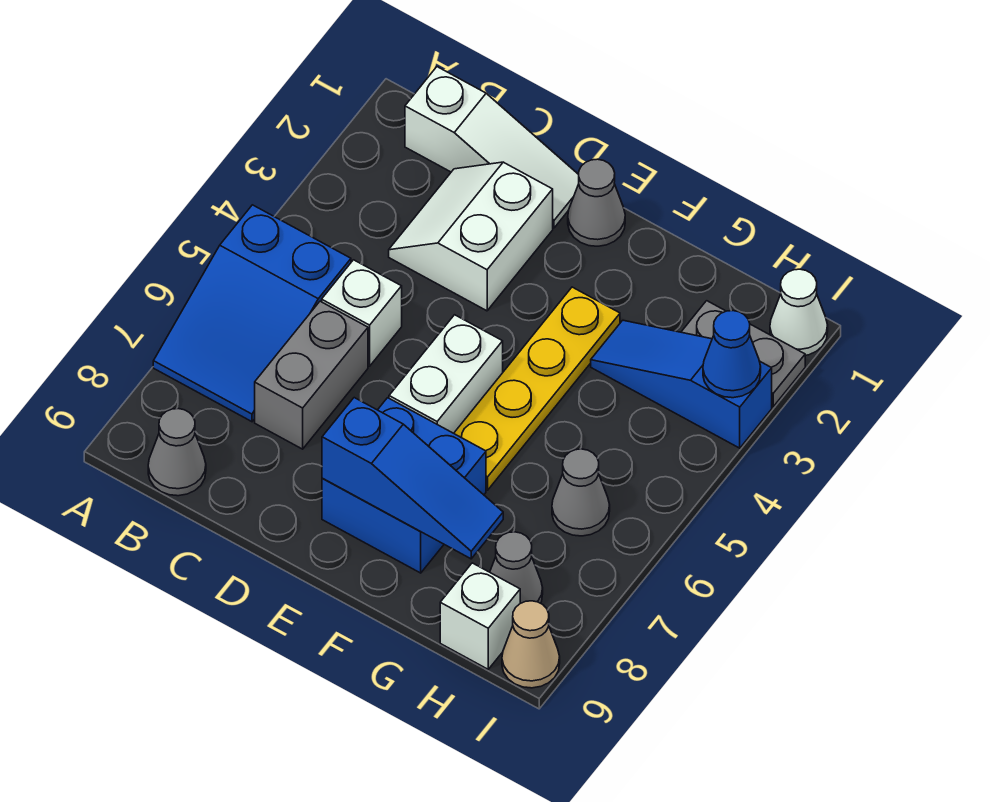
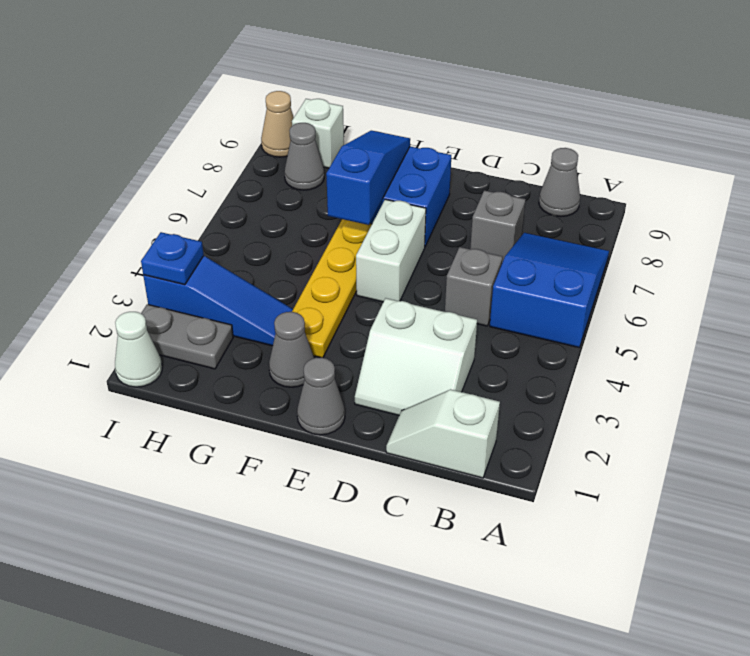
white slope B1:D1 level 1 top B -> white slope B1:C1 level 1 top B
white slope C2:D3 level 1 top D -> white slope C2:D3 level 1 top 3
white brick C5 level 1 -> grey brick C5 level 1
grey brick C6:C7 level 1 -> grey brick C7 level 1
blue slope E8:G8 level 2 top E -> blue slope F6:F8 level 2 top 6
grey cone H6 level 1 -> grey cone F2 level 1
blue cone I3 level 2 -> blue plate I3 level 2

